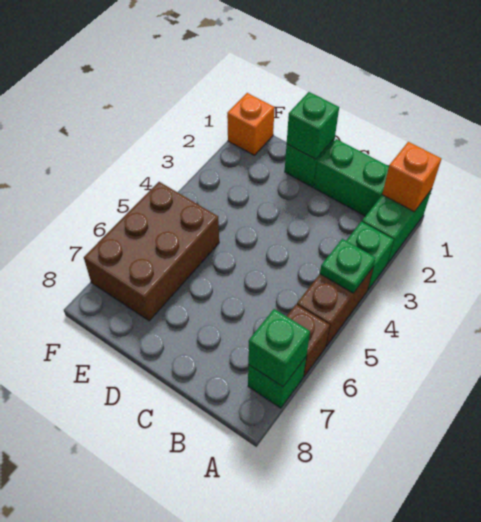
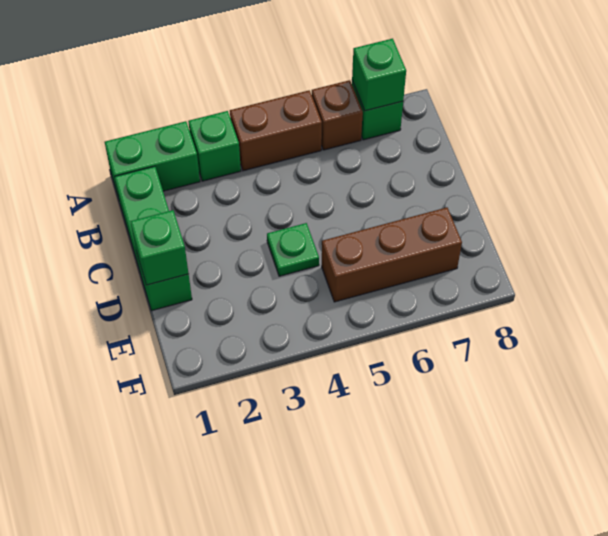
orange brick A1 level 2 -> none
green plate A4 level 2 -> green plate D4 level 1
brown brick E5:F7 level 1 -> brown brick E5:E7 level 1
orange brick F1 level 1 -> none

